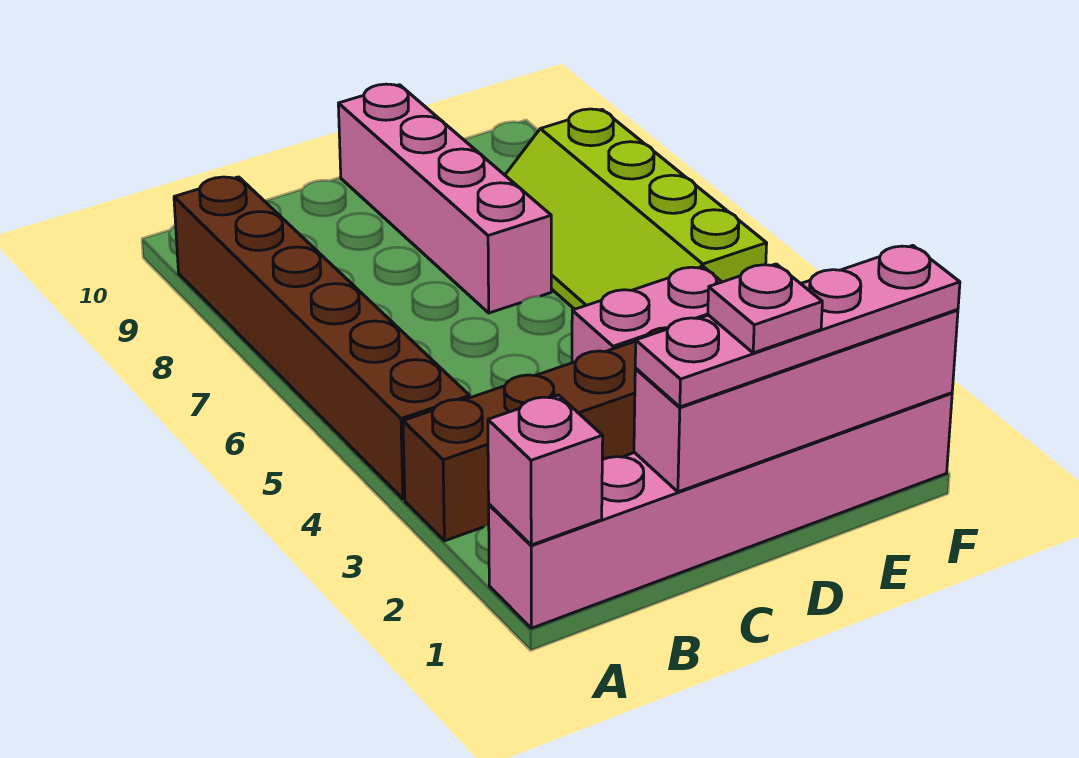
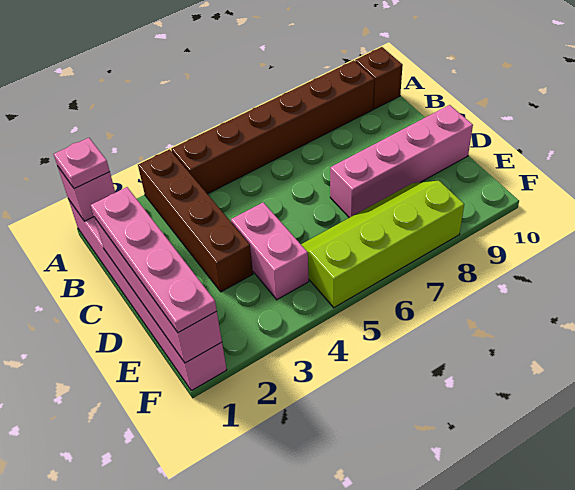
none -> brown brick A10 level 1
pink plate D1 level 4 -> pink plate A1 level 3

